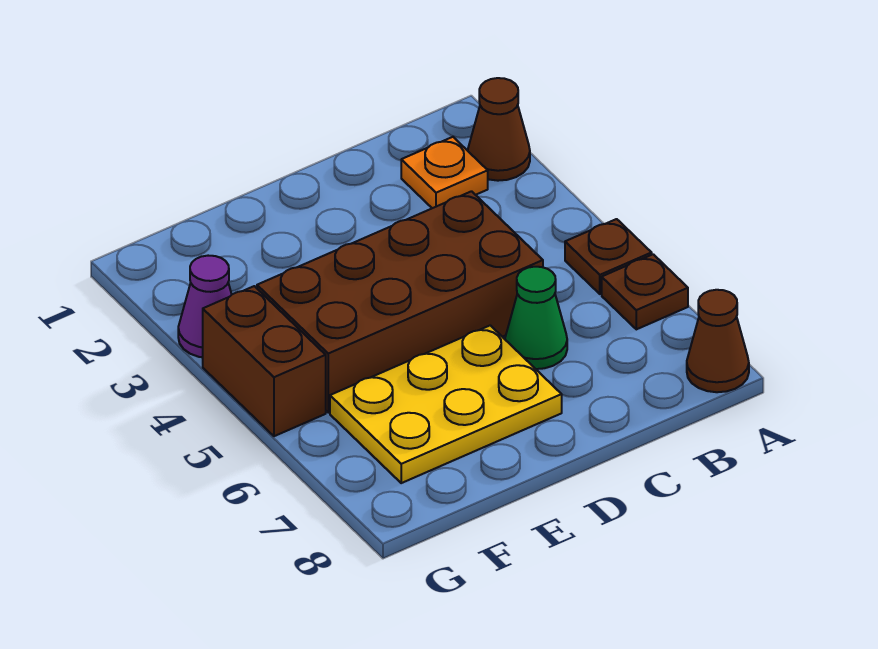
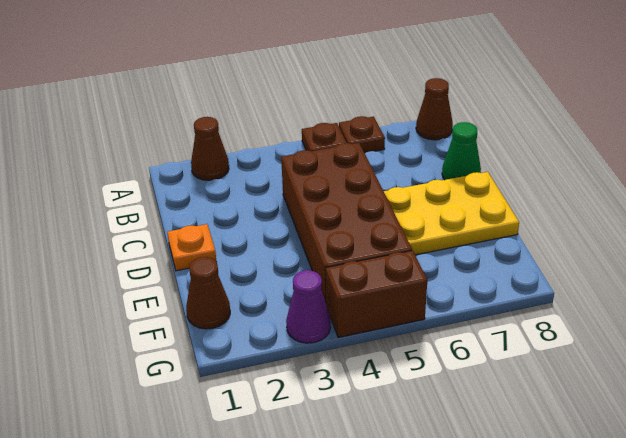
orange plate B2 level 1 -> orange plate D1 level 1
green cone C6 level 1 -> green cone C8 level 1
yellow plate D6:F7 level 1 -> yellow plate D6:E8 level 1
none -> brown cone F1 level 1

